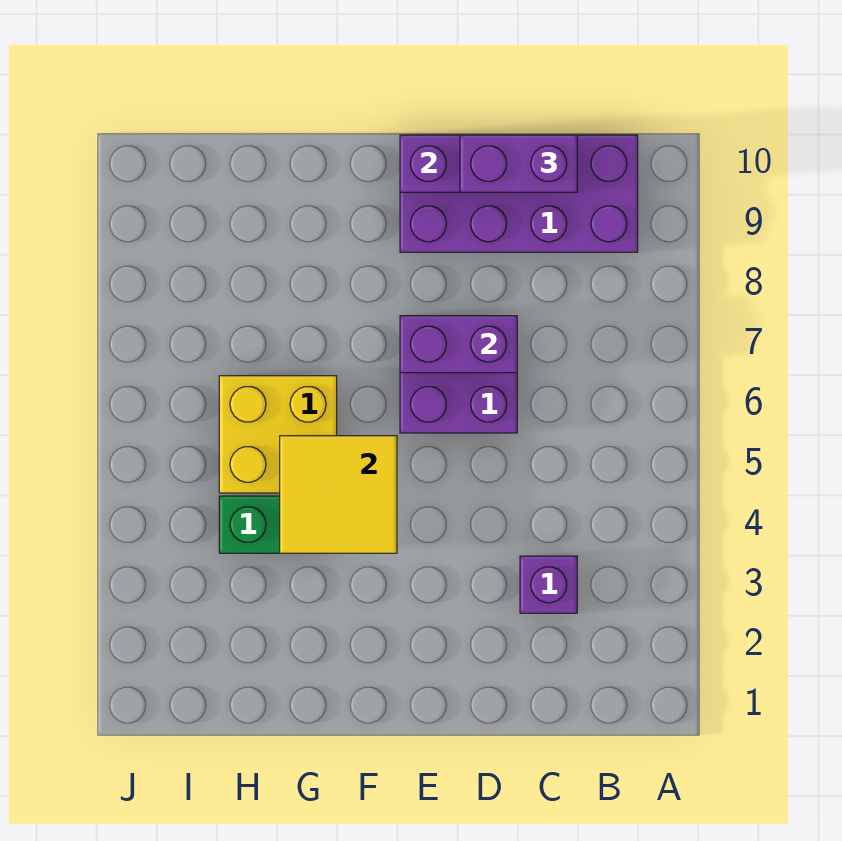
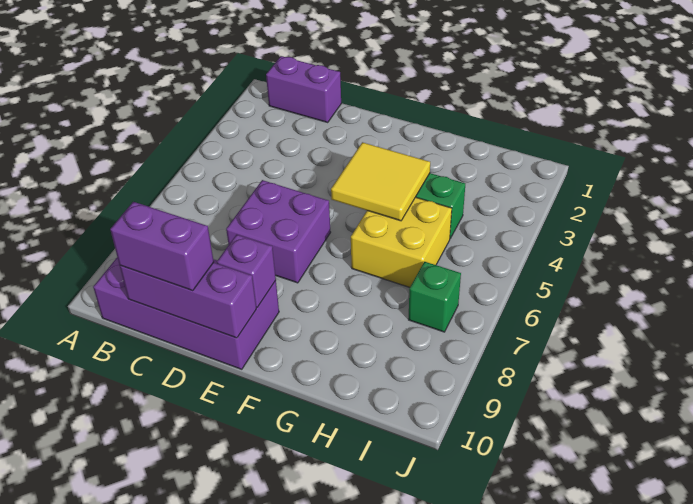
purple brick C3 level 1 -> purple brick E9 level 2
purple brick D7:E7 level 2 -> purple brick B1:C1 level 1
none -> green brick I7 level 1

